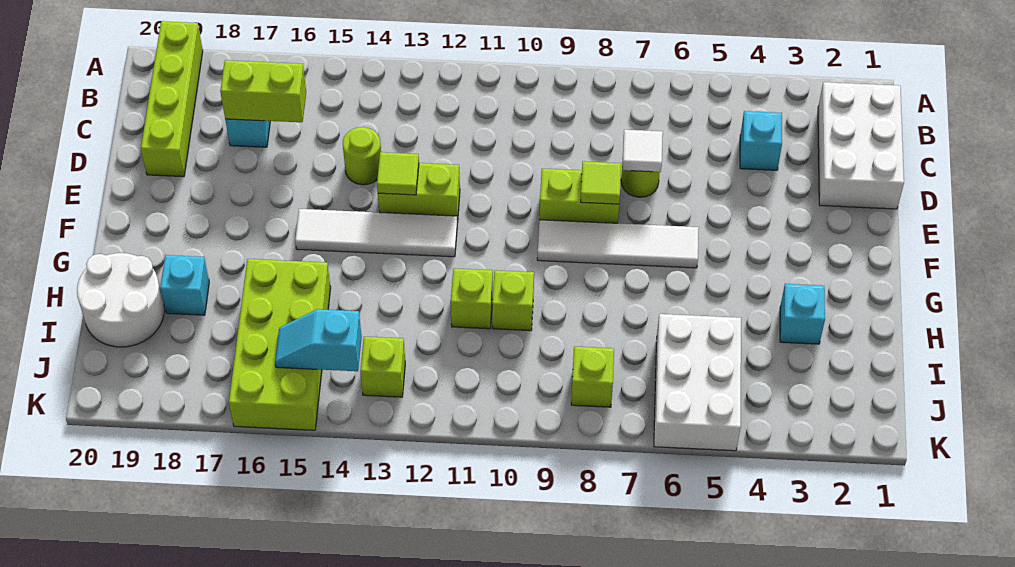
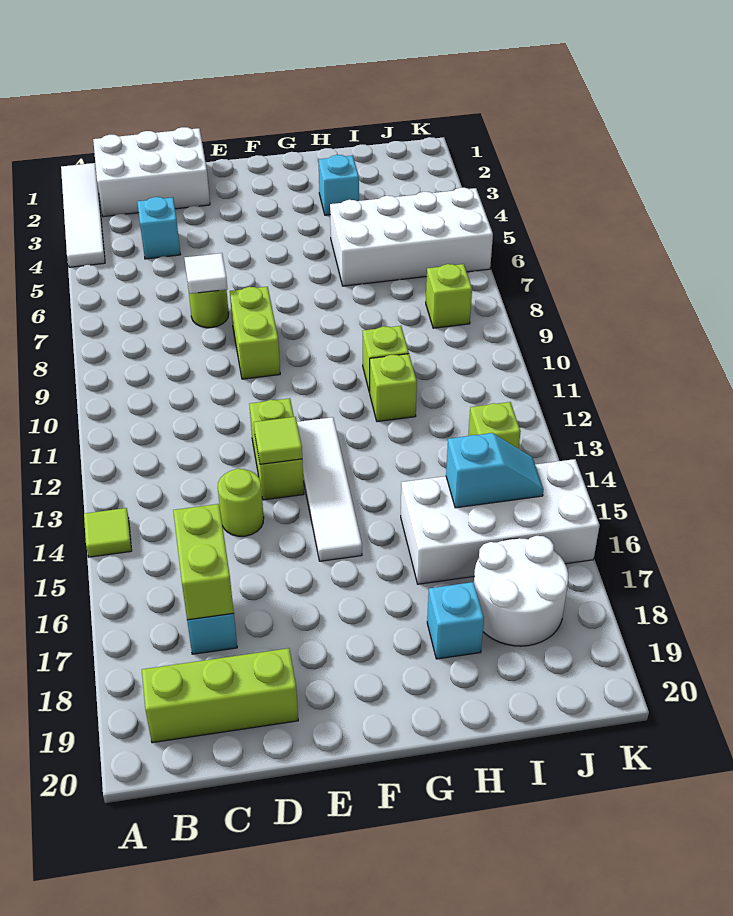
lime brick A19:D19 level 1 -> lime brick B19:D19 level 1
lime tile E8 level 2 -> lime tile A14 level 1
white tile F6:F9 level 1 -> white tile A1:A4 level 1
lime brick H15:K16 level 1 -> white brick H15:K16 level 1
white round brick H19:I20 level 1 -> white round brick I17:J18 level 1
white brick I5:K6 level 1 -> white brick H5:K6 level 1
cyan slope J14:J15 level 2 top 14 -> cyan slope I15:J15 level 2 top I

